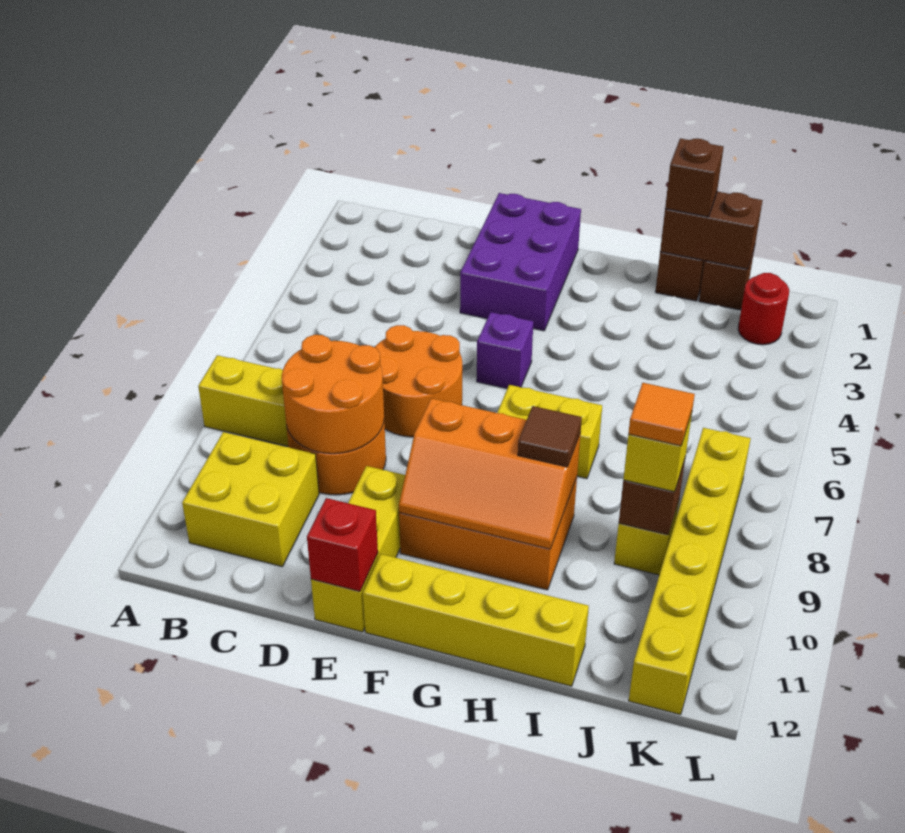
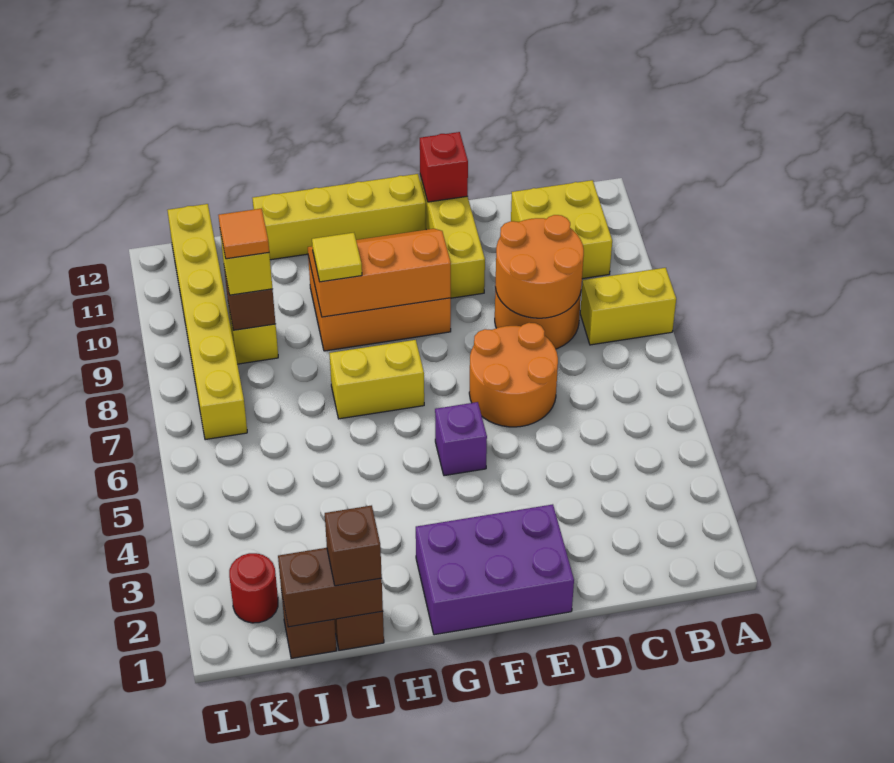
purple brick E1:F3 level 1 -> purple brick E1:G2 level 1
brown tile H9 level 3 -> yellow tile H9 level 3

